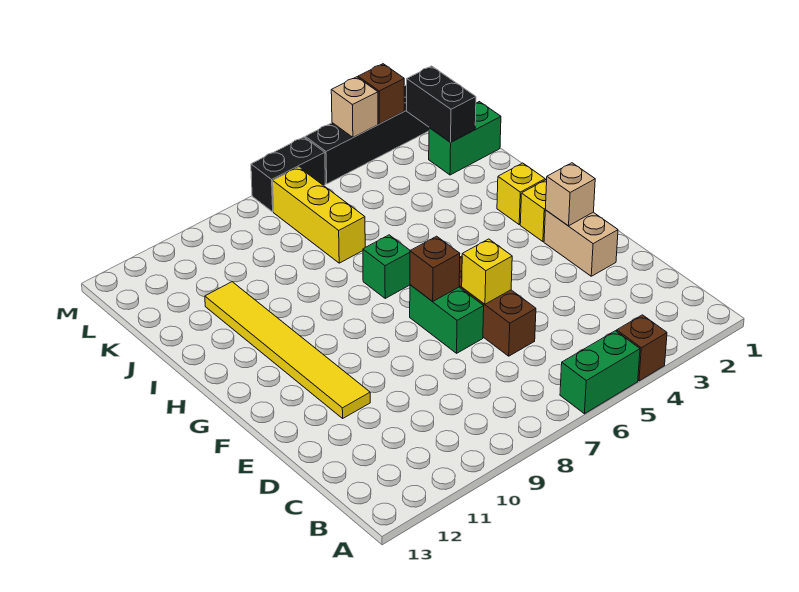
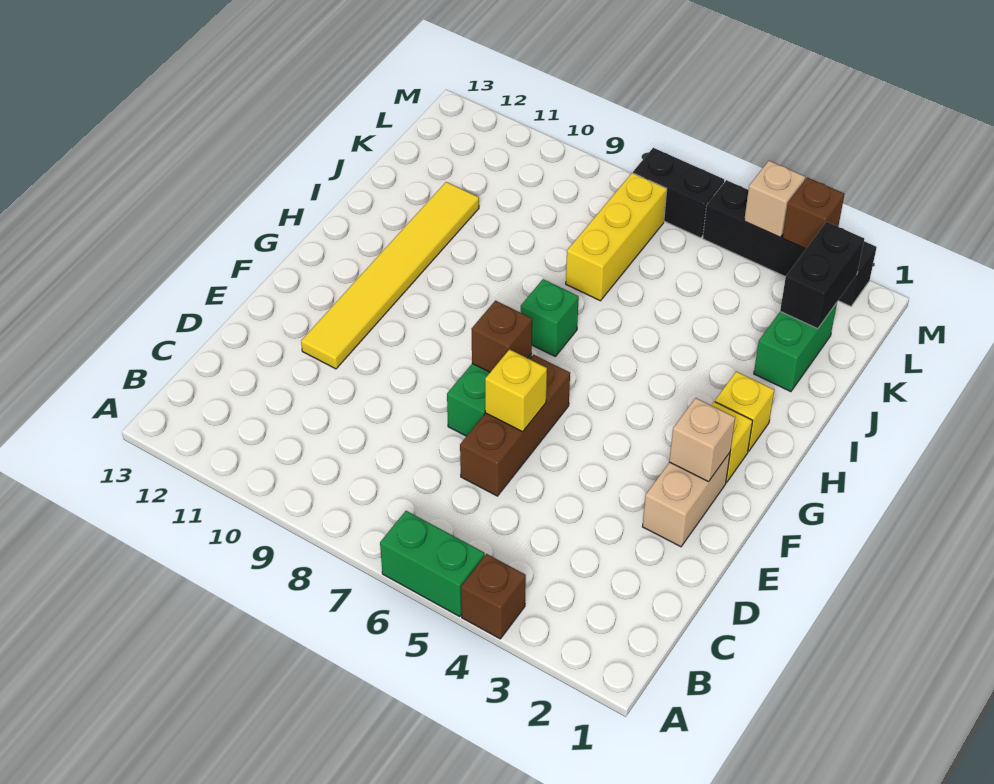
green brick K1:K2 level 1 -> green brick J2:K2 level 1

